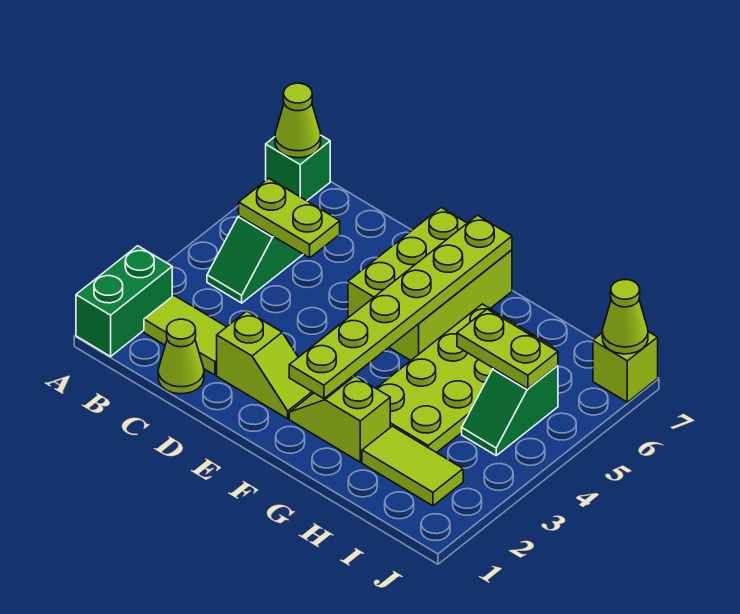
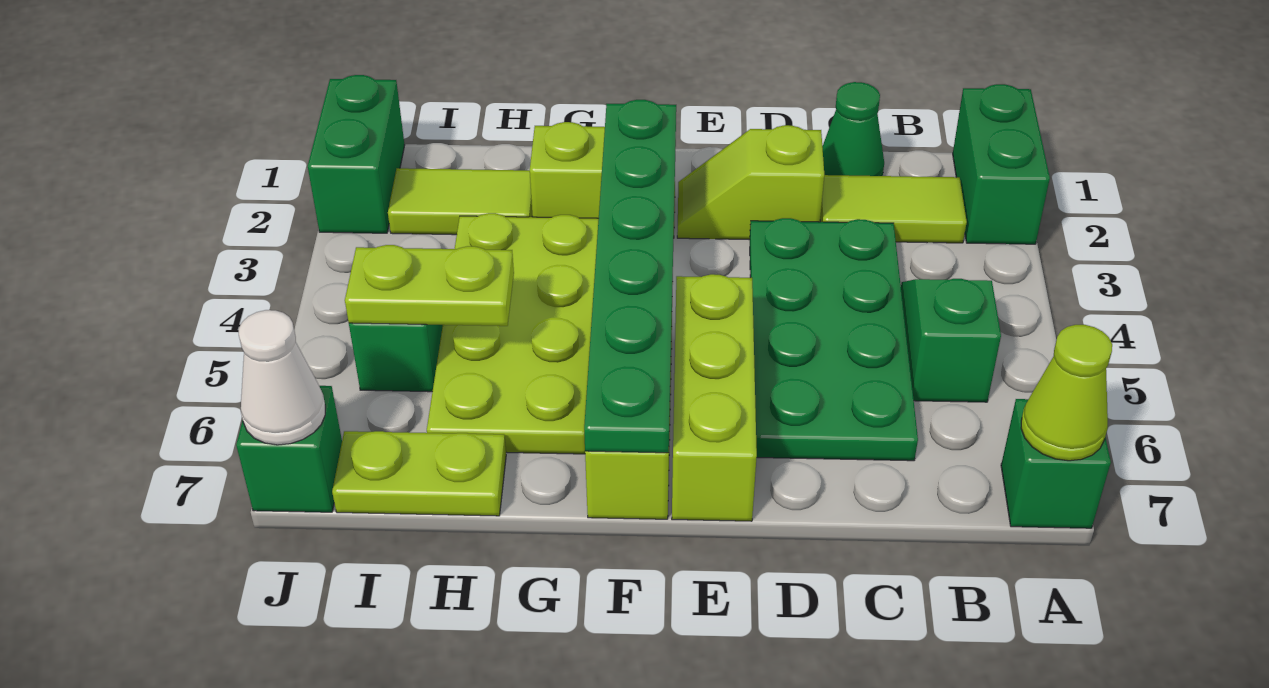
lime plate B5:C5 level 2 -> lime plate H7:I7 level 1
lime cone C1 level 1 -> green cone C1 level 1
none -> green plate C3:D6 level 1
lime plate F2:F7 level 2 -> green plate F2:F7 level 2
none -> green brick J1:J2 level 1
lime brick J7 level 1 -> green brick J7 level 1
lime cone J7 level 2 -> white cone J7 level 2

